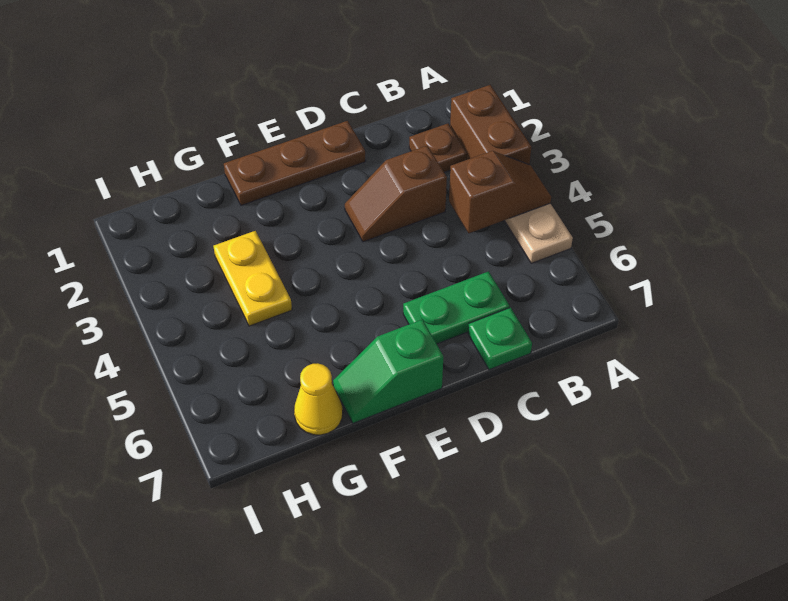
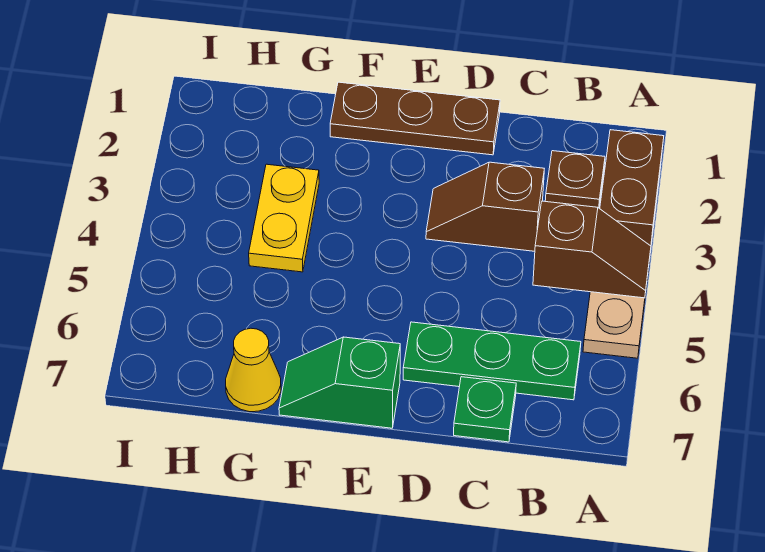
green plate C6:D6 level 1 -> green plate B6:D6 level 1

